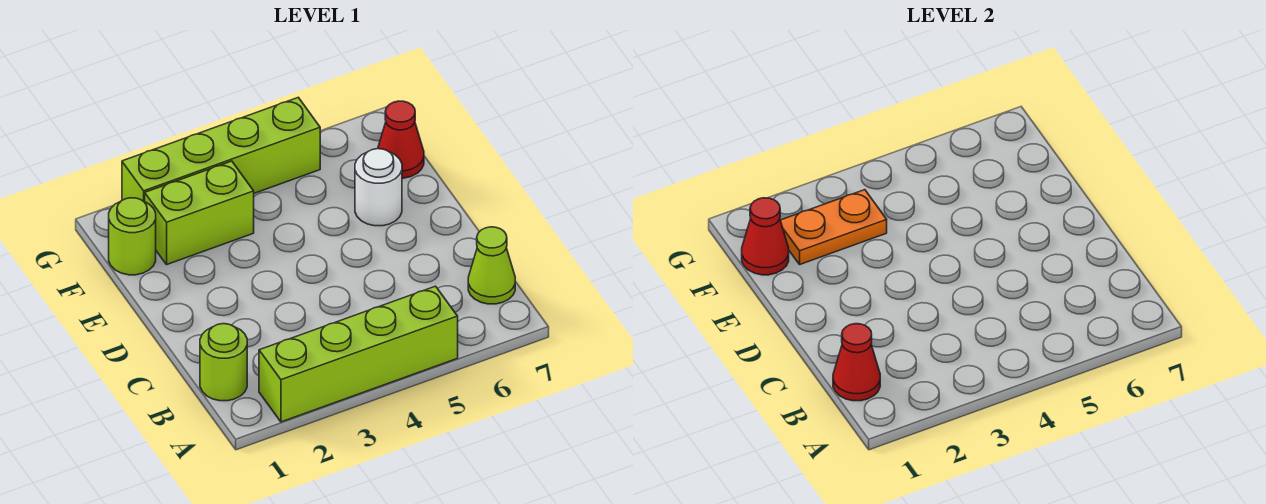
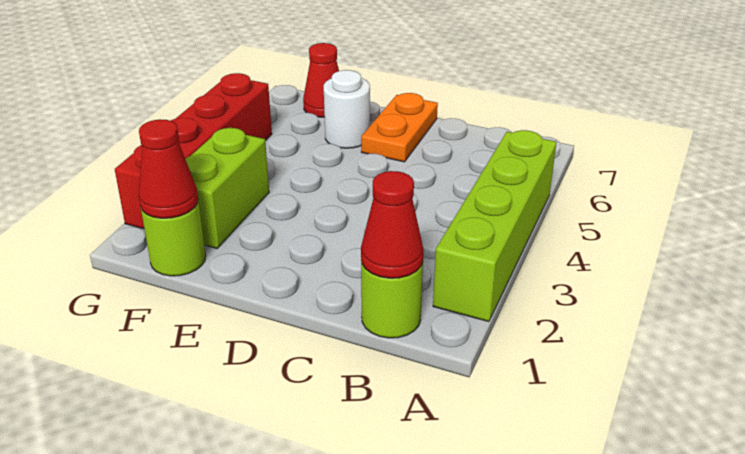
lime cone B7 level 1 -> none
orange plate F2:F3 level 2 -> orange plate D6:D7 level 1
lime brick G2:G5 level 1 -> red brick G2:G5 level 1

